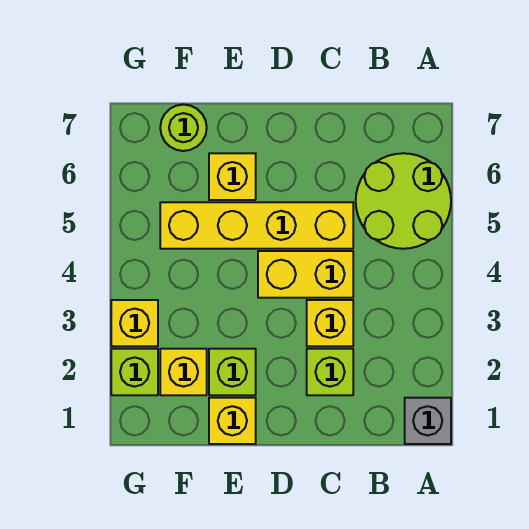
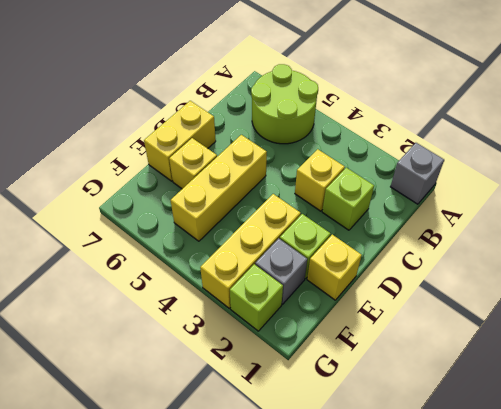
yellow brick C4:D4 level 1 -> yellow brick D7:E7 level 1
yellow brick C5:F5 level 1 -> yellow brick D5:F5 level 1
yellow brick F2 level 1 -> grey brick F2 level 1
lime round brick F7 level 1 -> none
yellow brick G3 level 1 -> yellow brick E3:G3 level 1

